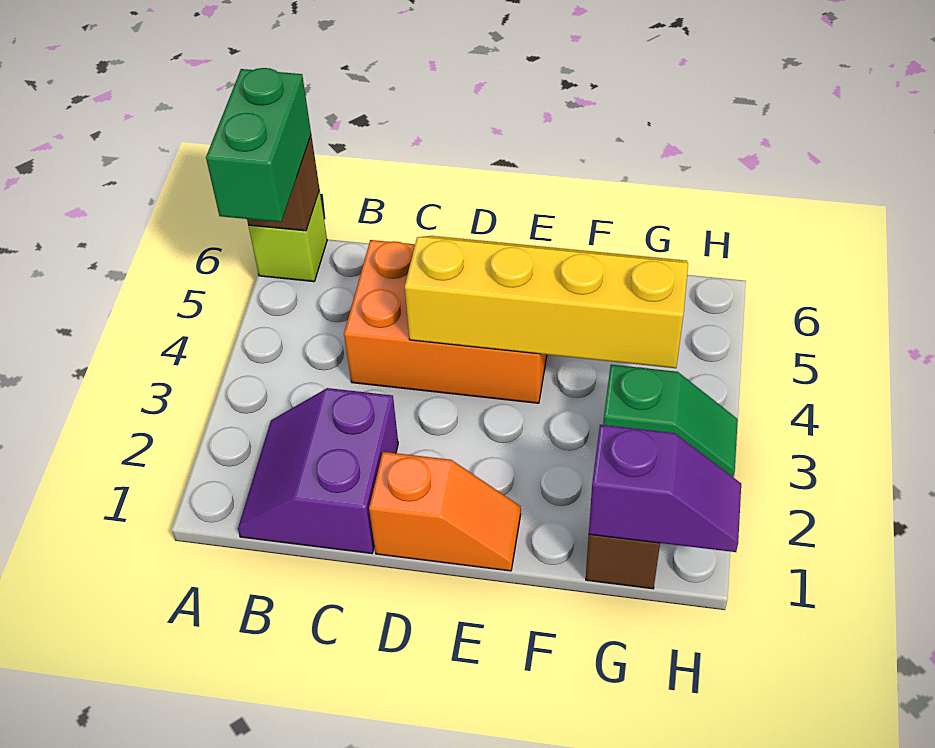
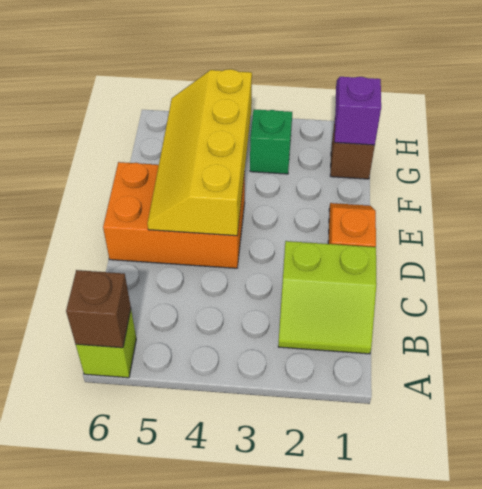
green brick A5:A6 level 3 -> none
purple slope B1:C2 level 1 top C -> lime slope B1:C2 level 1 top C
orange brick C4:E5 level 1 -> orange brick D4:E6 level 1

